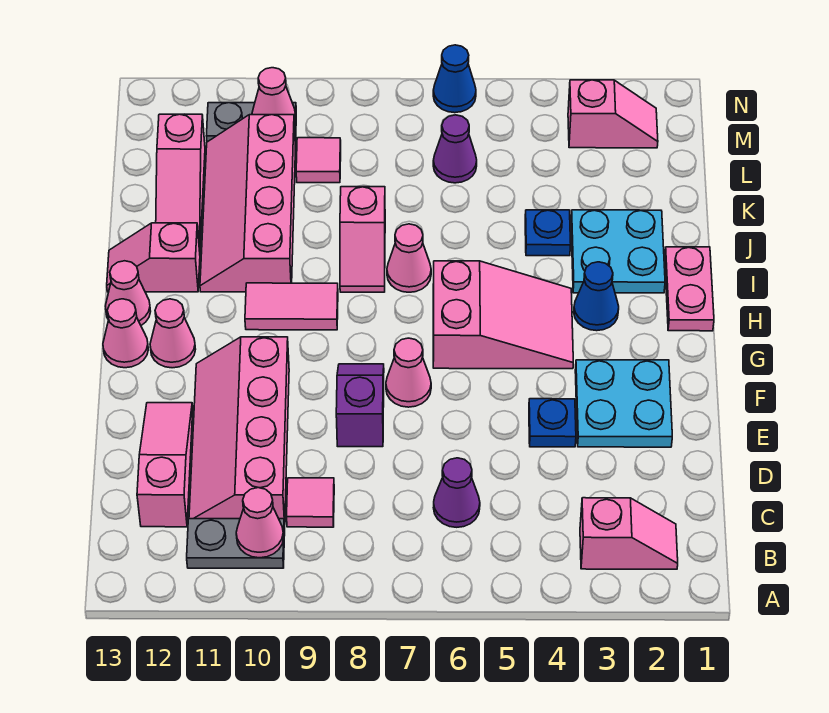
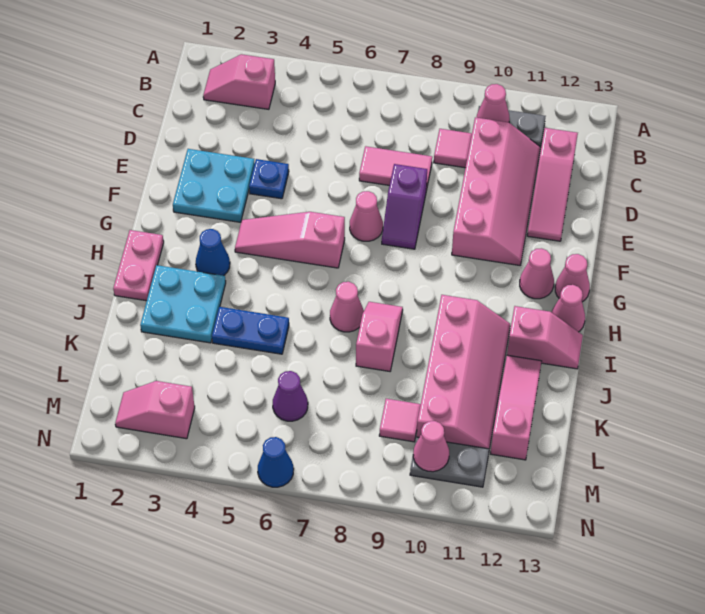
purple cone C6 level 1 -> none
pink slope G4:H6 level 1 top 6 -> pink slope G4:G6 level 1 top 6
pink tile H9:H10 level 1 -> pink tile D7:D8 level 1
blue plate J4 level 1 -> blue plate J4:J5 level 1

